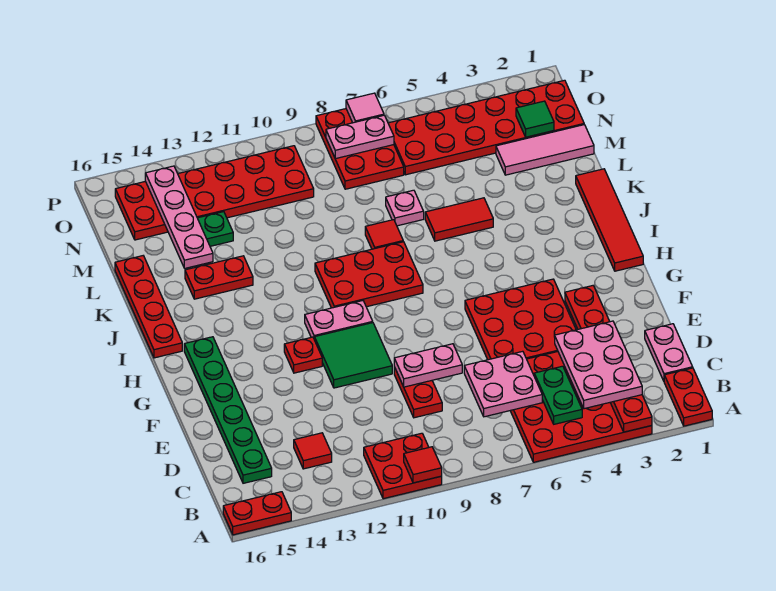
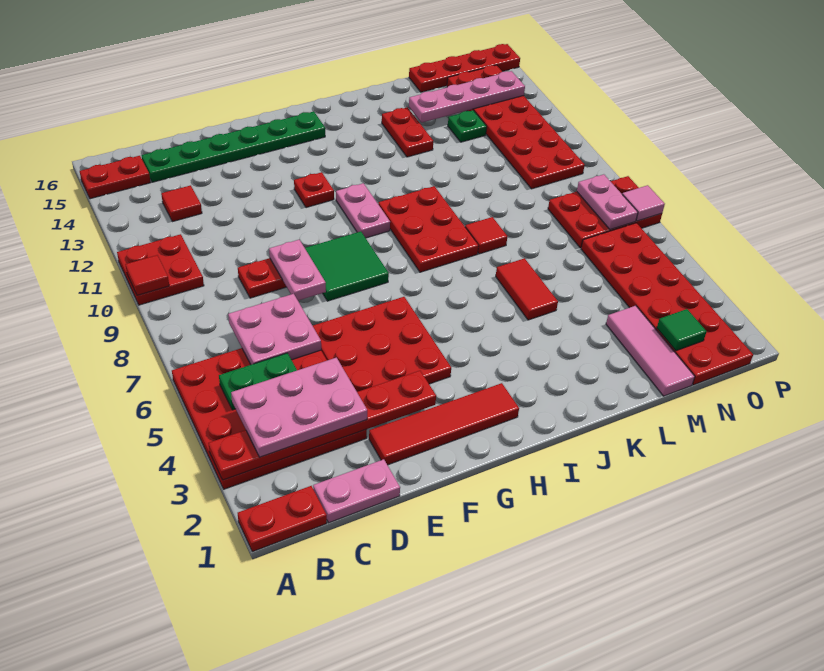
red plate A15:A16 level 1 -> red plate A15:B15 level 1
green tile F10:G11 level 1 -> green tile F8:G9 level 1
red tile H1:K1 level 1 -> red tile E2:H2 level 1
red plate I16:L16 level 1 -> red plate M16:P16 level 1
pink plate L7 level 1 -> none

